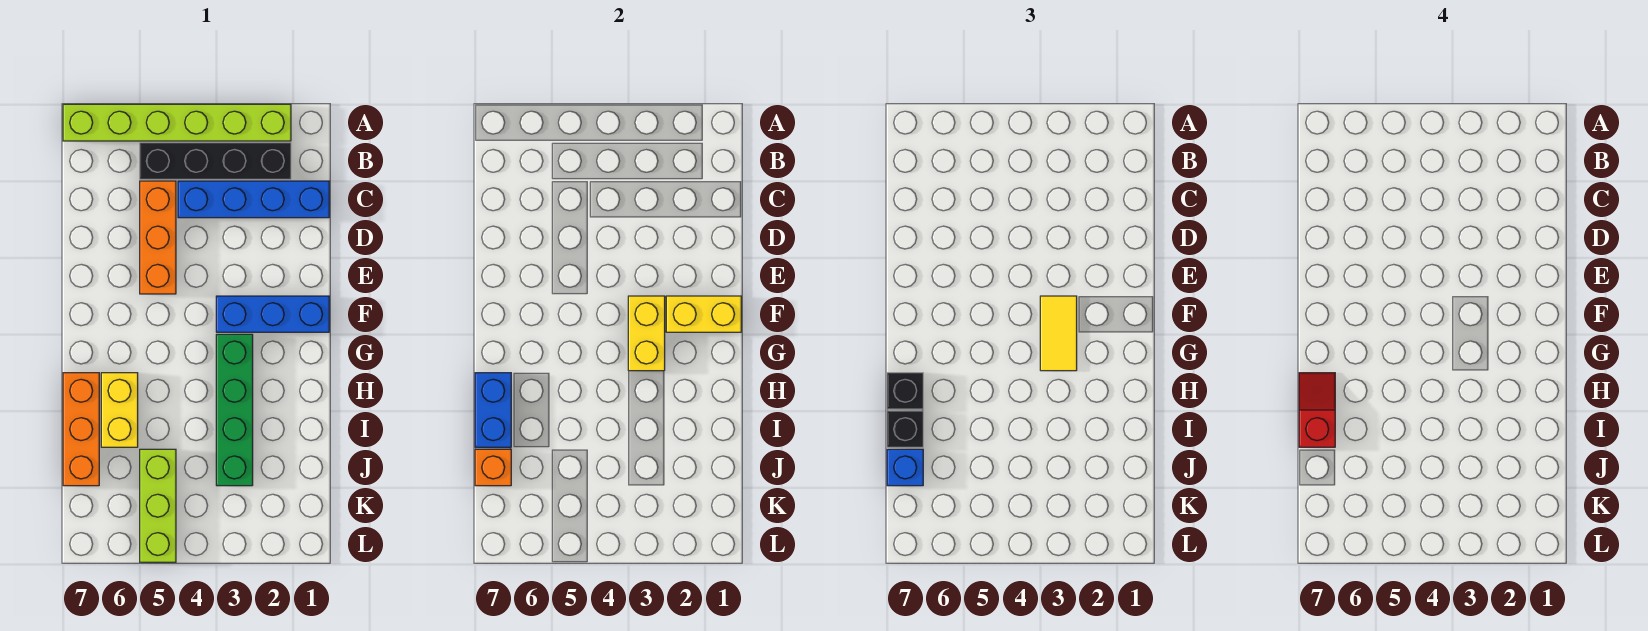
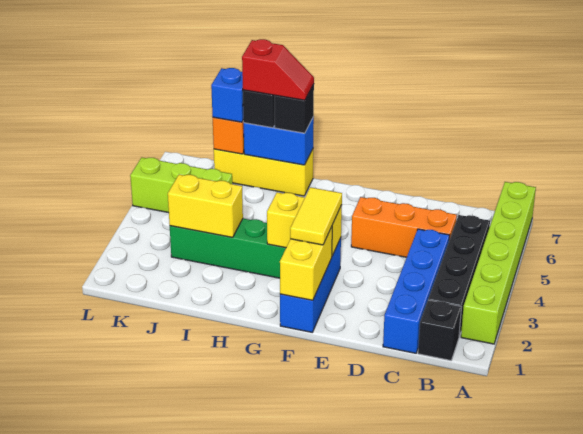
none -> black brick B1 level 1
yellow tile F3:G3 level 3 -> yellow tile F2:F3 level 3
yellow brick H6:I6 level 1 -> yellow brick I3:J3 level 2
orange brick H7:J7 level 1 -> yellow brick H7:J7 level 1

